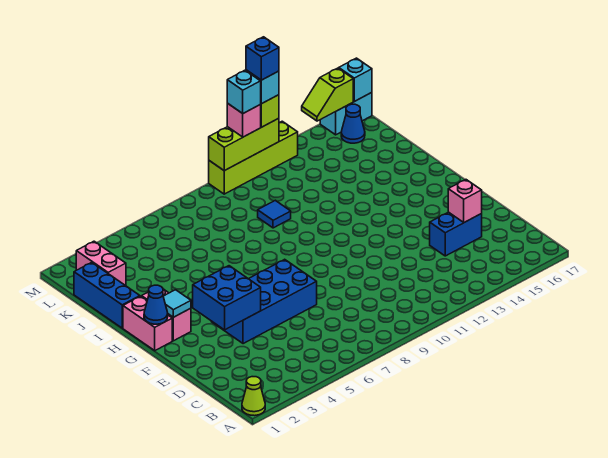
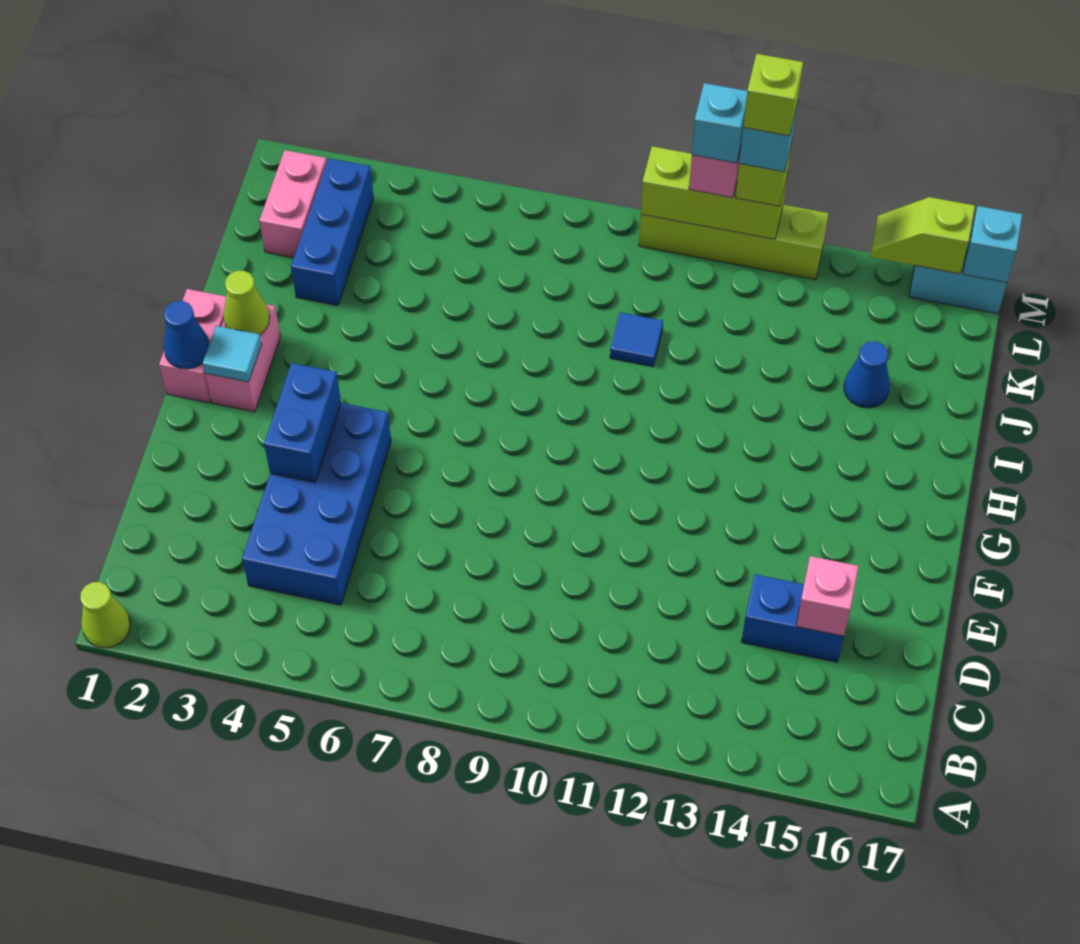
blue brick E3:F4 level 2 -> blue brick E4:F4 level 2
blue brick E4:F7 level 1 -> blue brick C4:F5 level 1
none -> lime cone H2 level 2
blue brick I1:K1 level 1 -> blue brick J3:L3 level 1
blue cone L16 level 1 -> blue cone J15 level 1
blue brick M12 level 5 -> lime brick M12 level 5

